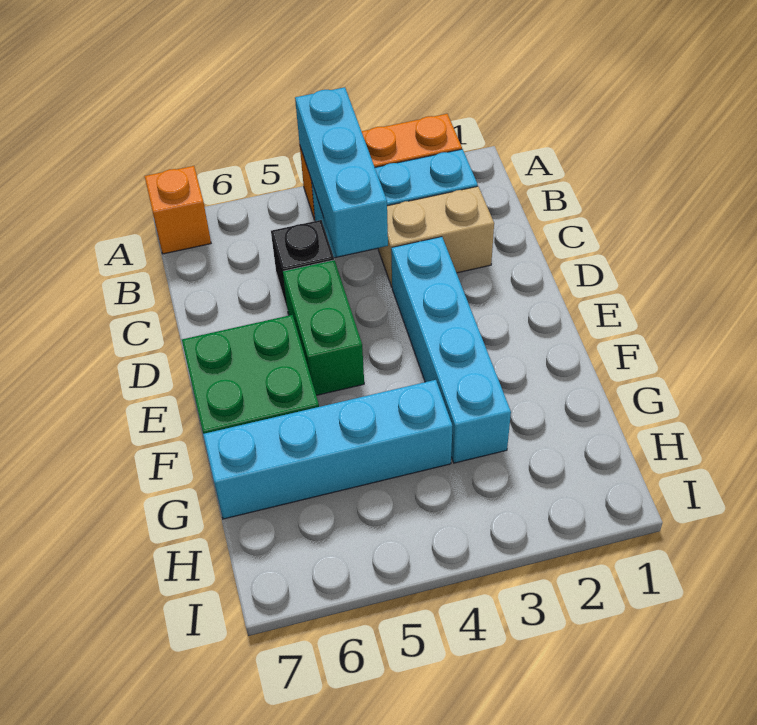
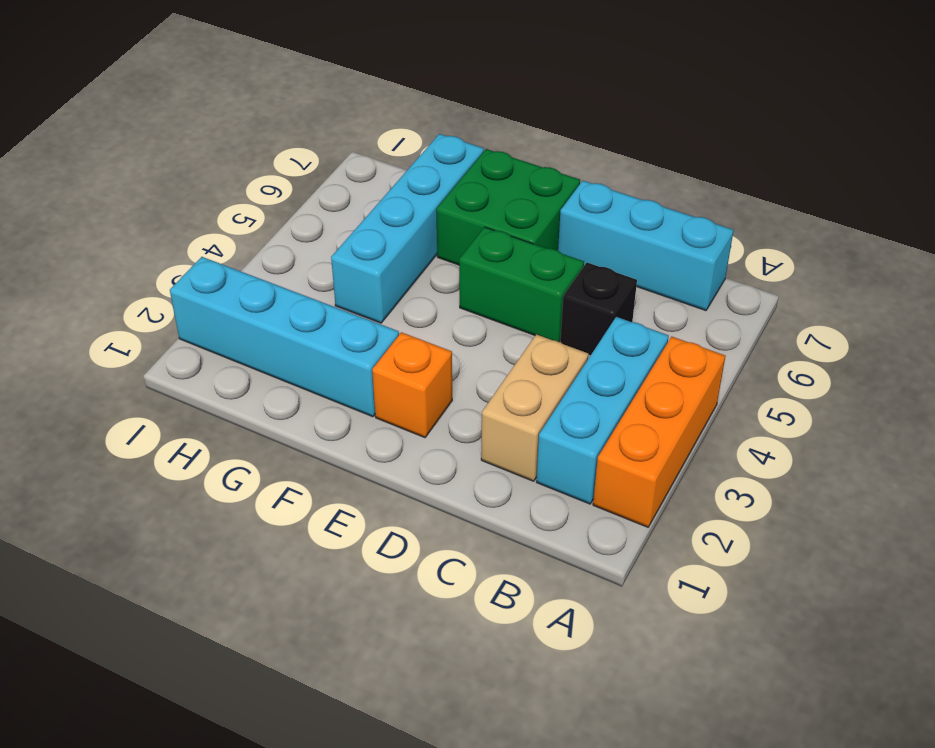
cyan brick A4:C4 level 2 -> cyan brick B7:D7 level 1
orange brick A7 level 1 -> orange brick E2 level 1
cyan brick D3:G3 level 1 -> cyan brick F2:I2 level 1

